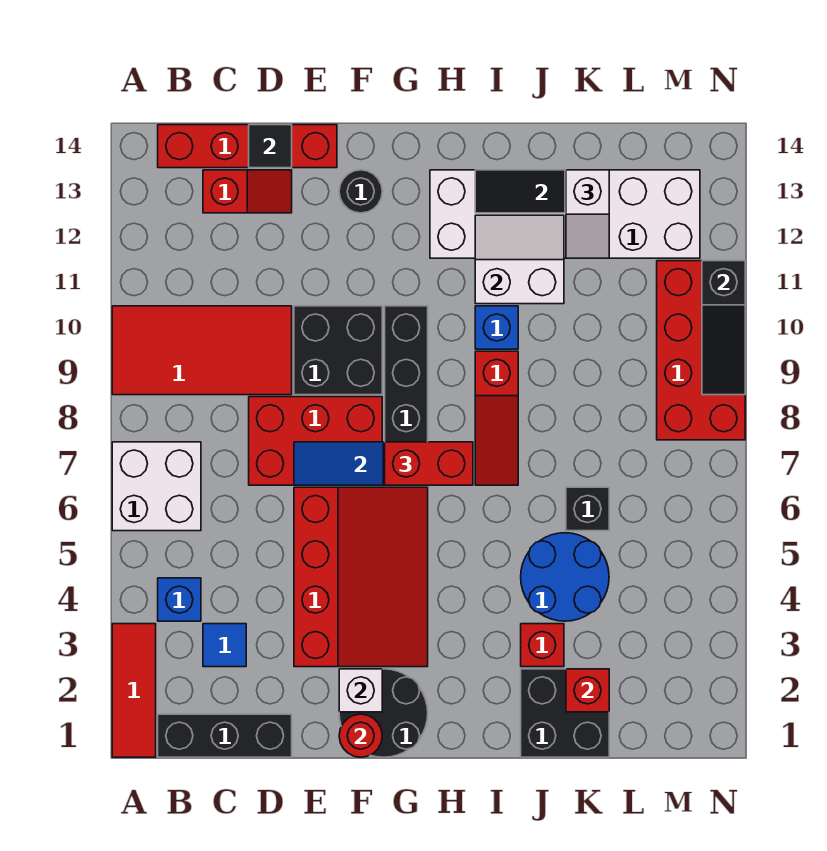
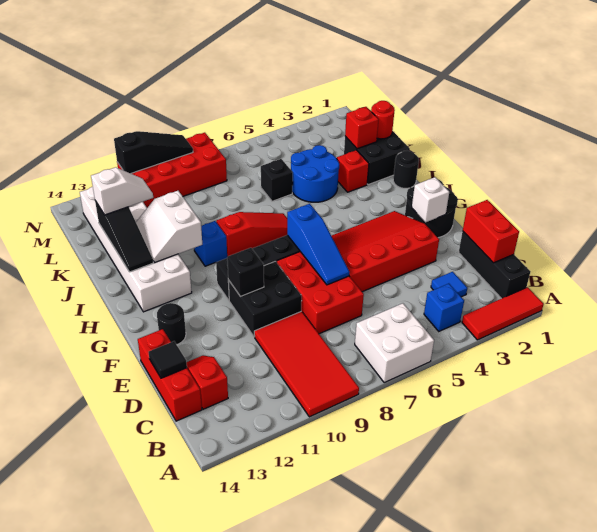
red brick B14:E14 level 1 -> red brick C14:E14 level 1
red round brick F1 level 2 -> red round brick K1 level 2
none -> black brick F10 level 2
red brick G7:H7 level 3 -> red brick C1:D1 level 2
none -> black round brick I1 level 1

